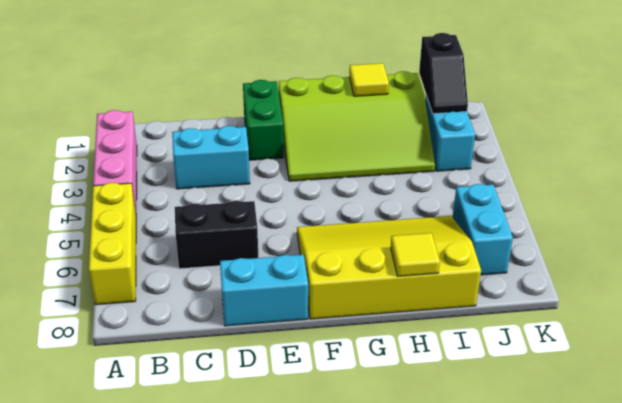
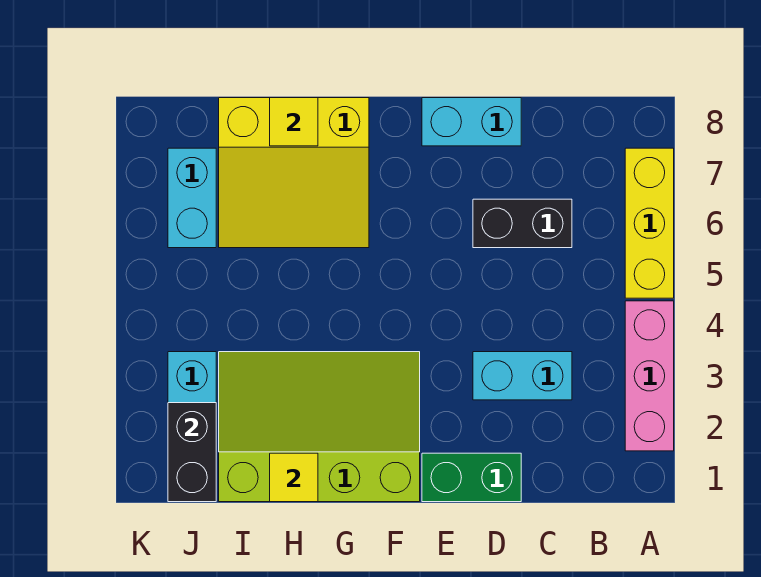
green brick E1:E2 level 1 -> green brick D1:E1 level 1
yellow slope F6:I8 level 1 top 8 -> yellow slope G6:I8 level 1 top 8
black slope J1:J2 level 2 top 1 -> black brick J1:J2 level 2

